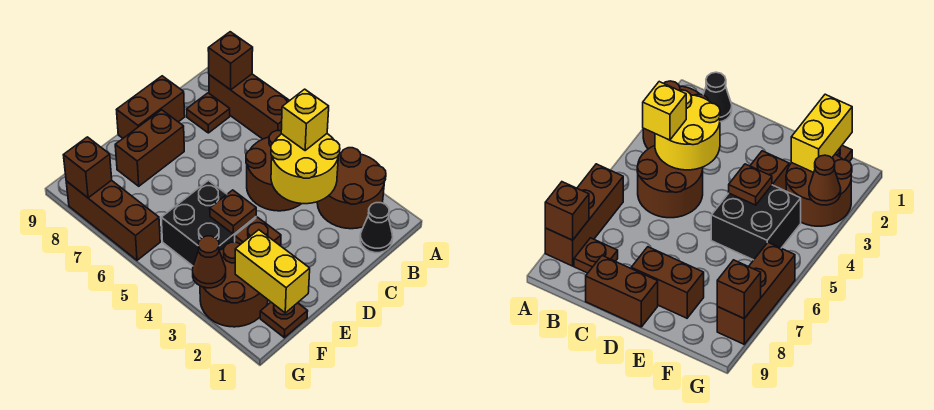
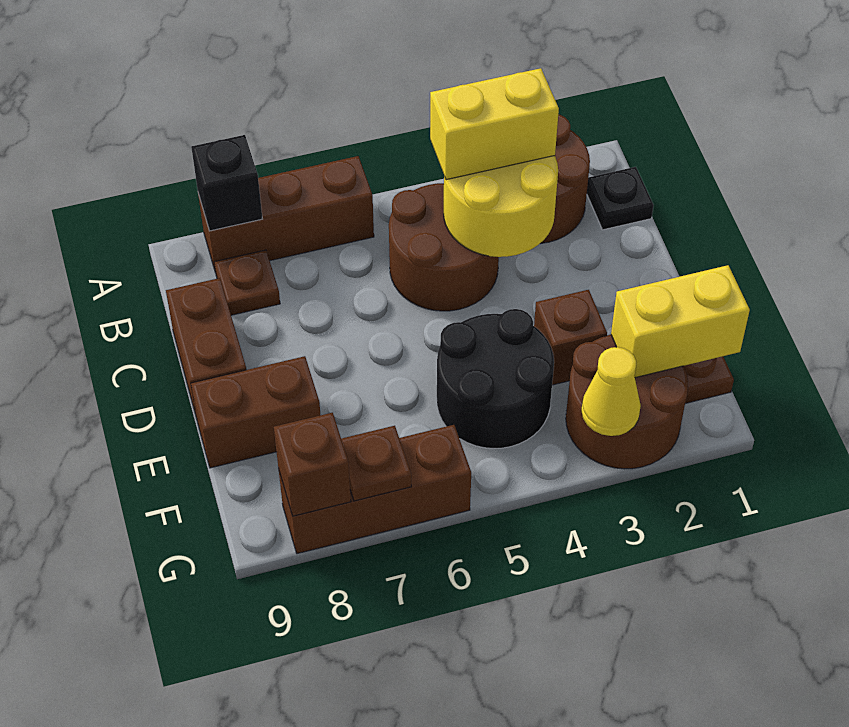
brown brick A8 level 2 -> black brick A8 level 2
black cone B1 level 1 -> black plate B1 level 1
yellow brick B4 level 3 -> yellow brick B3:B4 level 3
brown brick D8:E8 level 1 -> brown brick E8:E9 level 1
black brick E4:F5 level 1 -> black round brick E4:F5 level 1
brown plate E4 level 2 -> brown plate G7 level 2
brown cone G3 level 2 -> yellow cone G3 level 2

